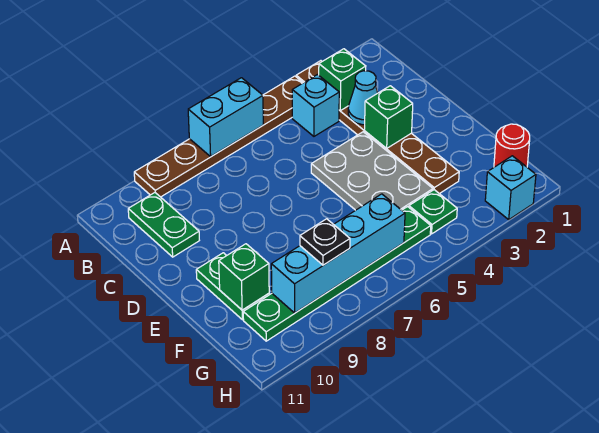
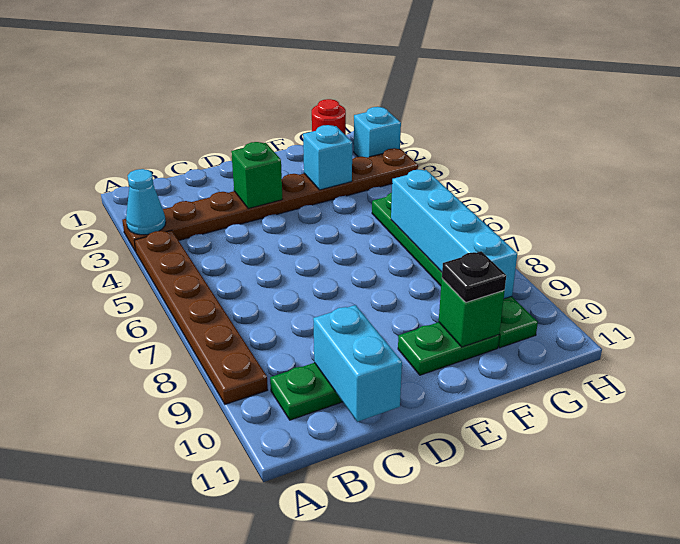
brown plate A3:F3 level 1 -> brown plate A3:H3 level 1
cyan brick A6:A7 level 2 -> cyan brick C10:C11 level 2
green brick B3 level 2 -> none
cyan brick B4 level 1 -> cyan brick F3 level 2
cyan cone C3 level 2 -> cyan cone A3 level 2
grey plate D4:F5 level 1 -> none
green plate G4 level 1 -> none
black plate G8 level 3 -> black plate F10 level 3

